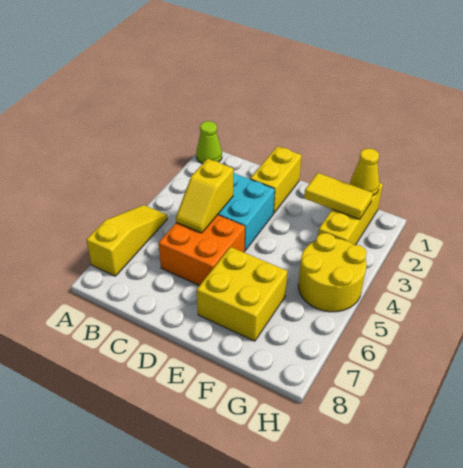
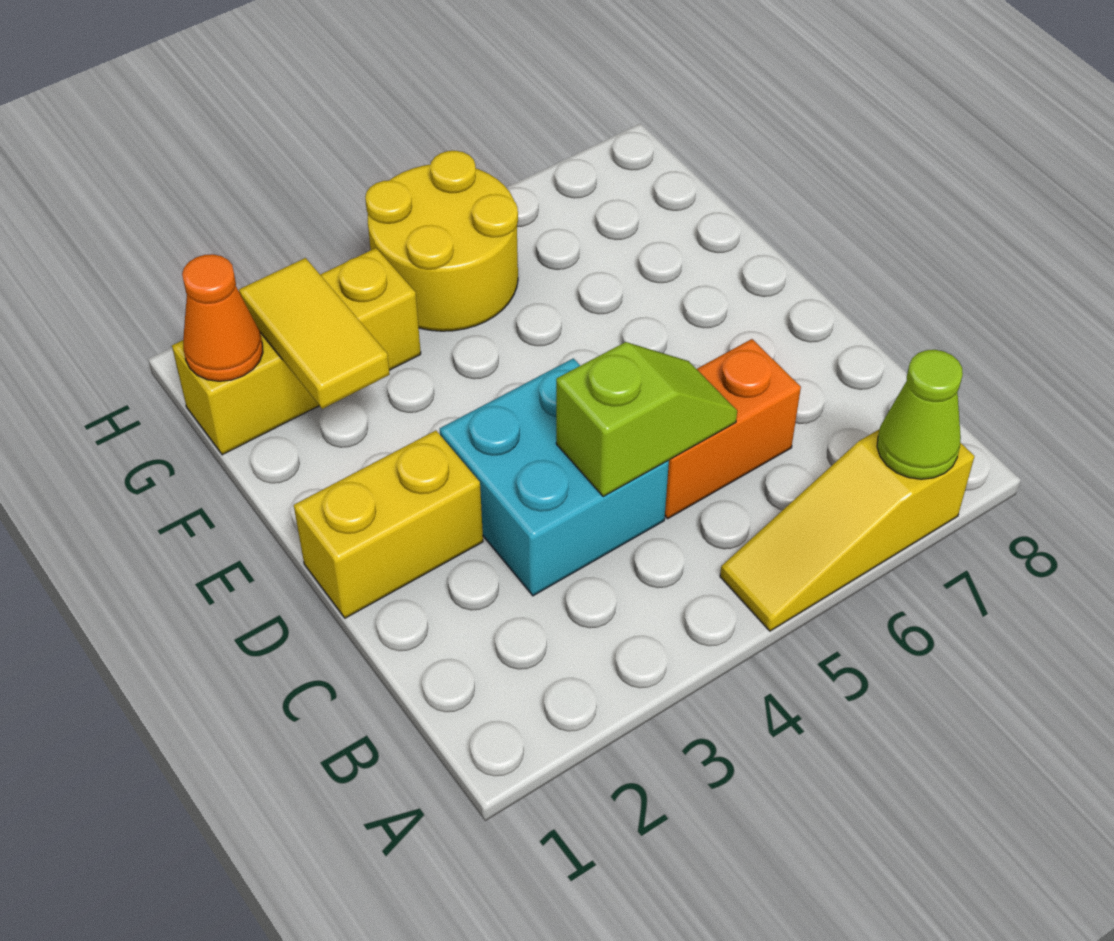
lime cone A1 level 1 -> lime cone A7 level 2
yellow slope C4:C5 level 2 top 4 -> lime slope C4:C5 level 2 top 4
orange brick C5:D6 level 1 -> orange brick C5:C6 level 1
yellow brick E6:F7 level 1 -> none
yellow cone G1 level 2 -> orange cone G1 level 2

